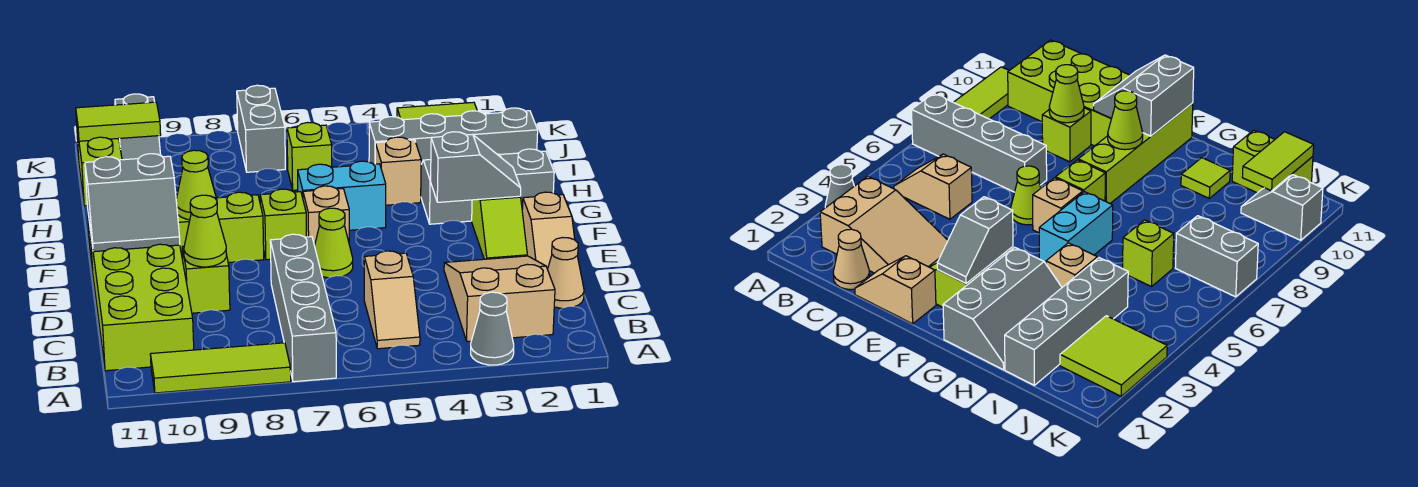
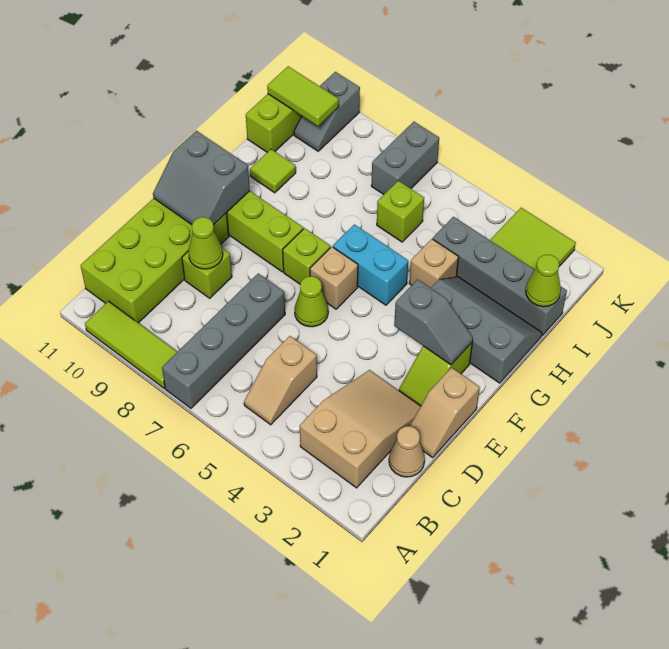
grey cone A3 level 1 -> none
lime cone F9 level 2 -> lime cone I1 level 2

